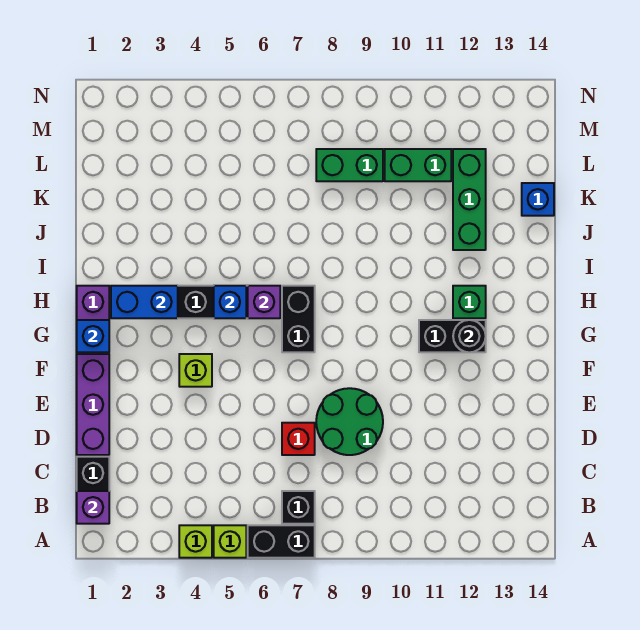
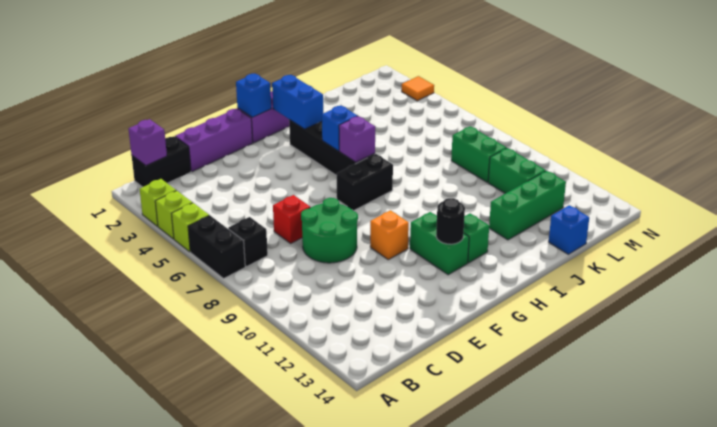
lime brick F4 level 1 -> lime brick A3 level 1
none -> orange brick F10 level 1
black brick G11:G12 level 1 -> green brick G11:G12 level 1
none -> orange tile N3 level 1

